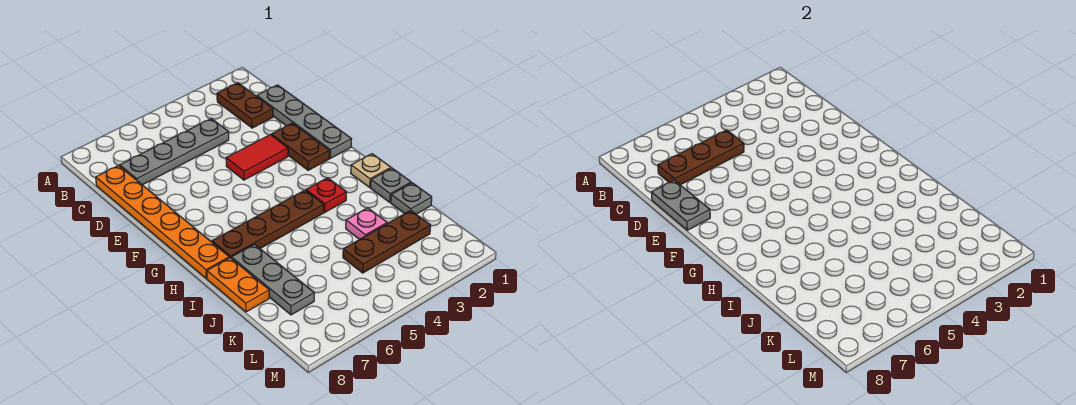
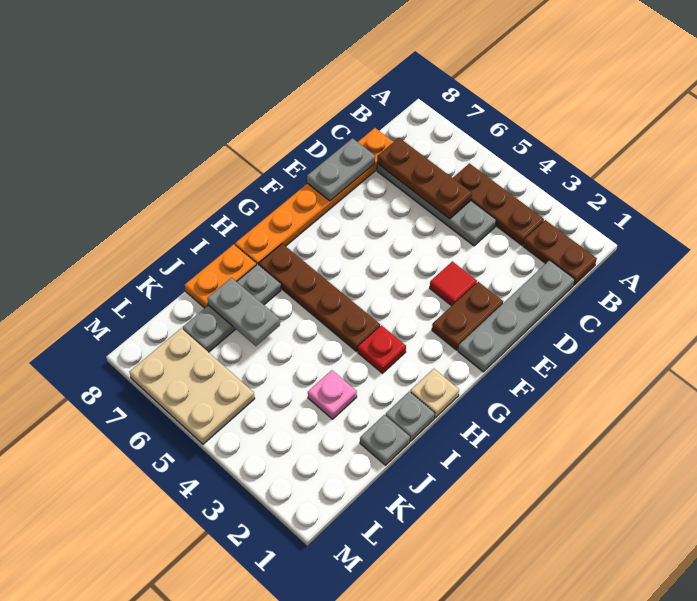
brown plate B2:C2 level 1 -> brown plate B1:B2 level 1
red tile E3:E4 level 1 -> red tile E3 level 1
none -> grey plate J6:J7 level 2
brown plate K2:K4 level 1 -> brown plate B3:B5 level 1
none -> tan plate L5:M7 level 1

